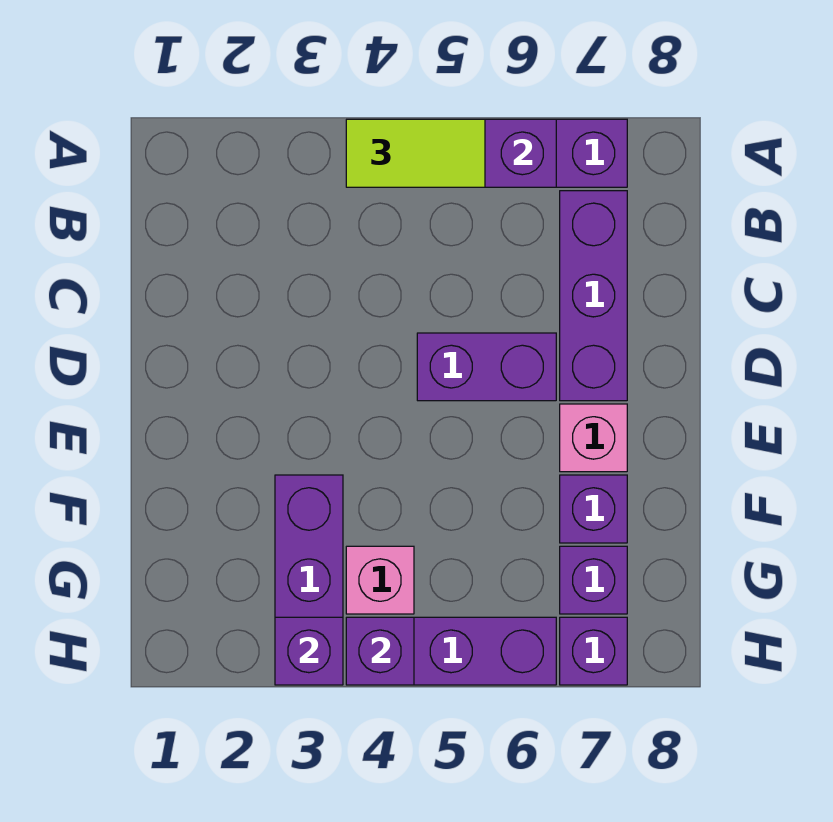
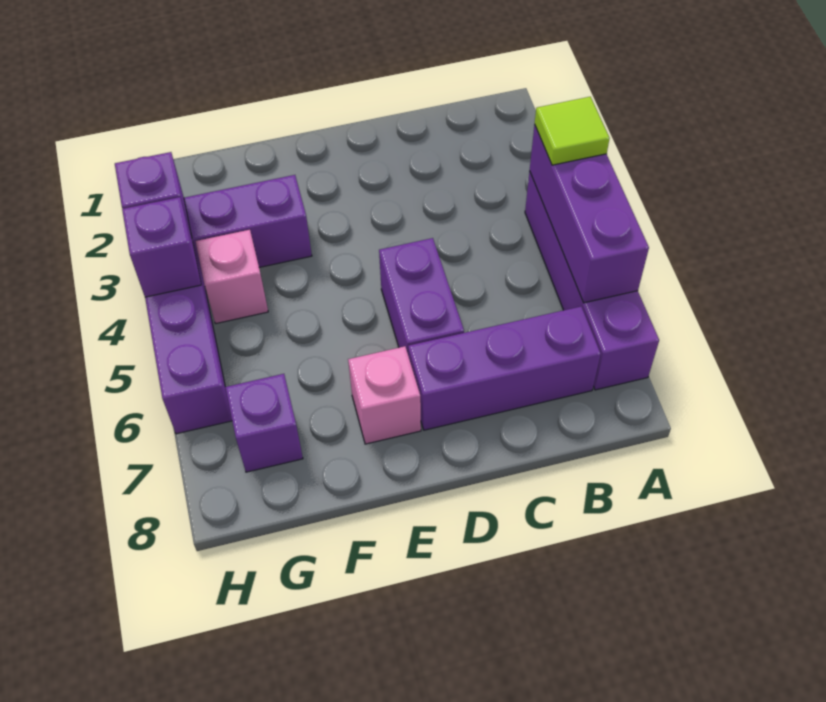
lime tile A4:A5 level 3 -> lime tile A4 level 3
purple brick F7 level 1 -> none
purple brick H7 level 1 -> none

